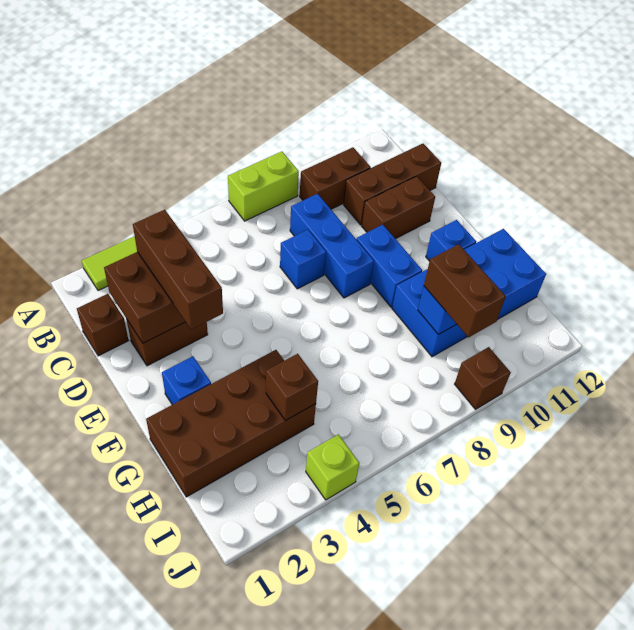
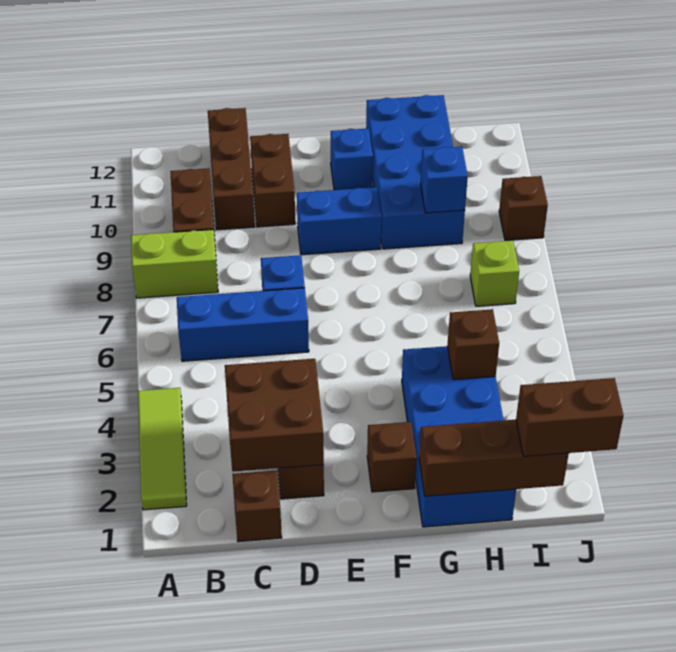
lime brick A7:A8 level 1 -> lime brick A8:B8 level 1
brown brick C3:E3 level 3 -> brown brick G1:I1 level 2
blue brick C8:E8 level 1 -> blue brick B6:D6 level 1
blue brick F2 level 1 -> brown brick F2 level 1
brown brick G1:H4 level 1 -> blue brick G1:H4 level 1
brown brick H9:I9 level 3 -> brown brick I1:J1 level 3
lime brick J4 level 1 -> lime brick I7 level 1

